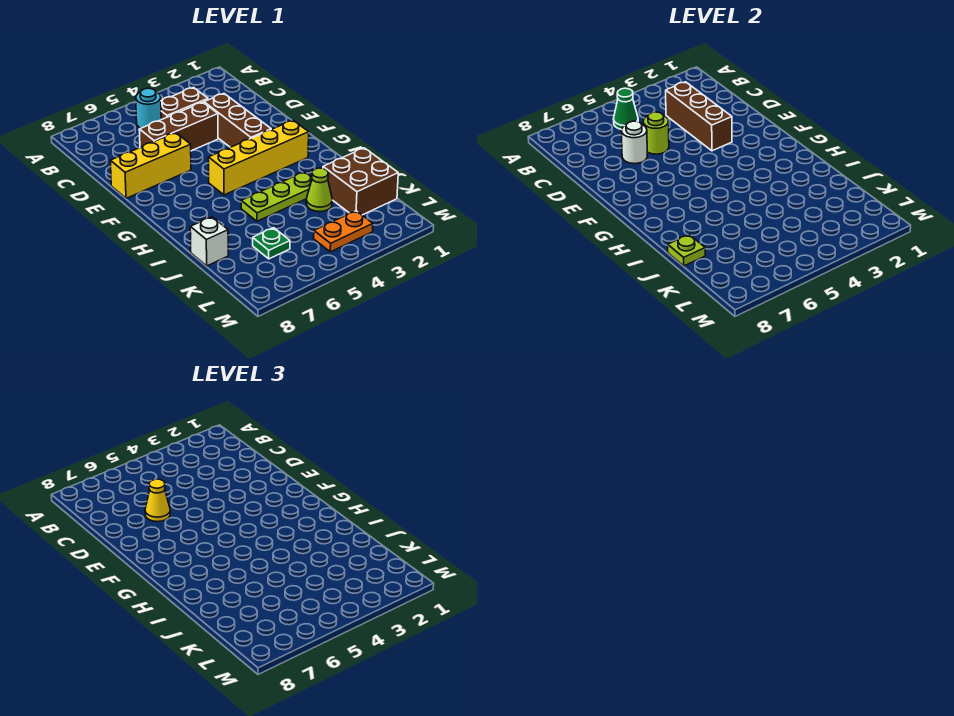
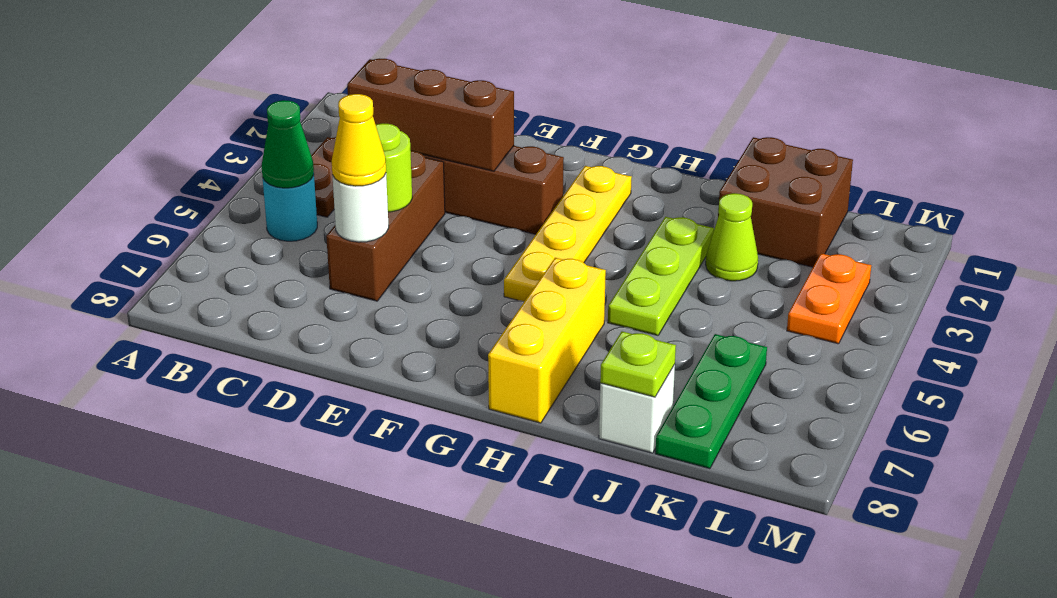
yellow brick E6:E8 level 1 -> yellow brick H6:H8 level 1
yellow brick G2:G5 level 1 -> yellow plate G2:G5 level 1
green plate K6 level 1 -> green plate K6:K8 level 1

